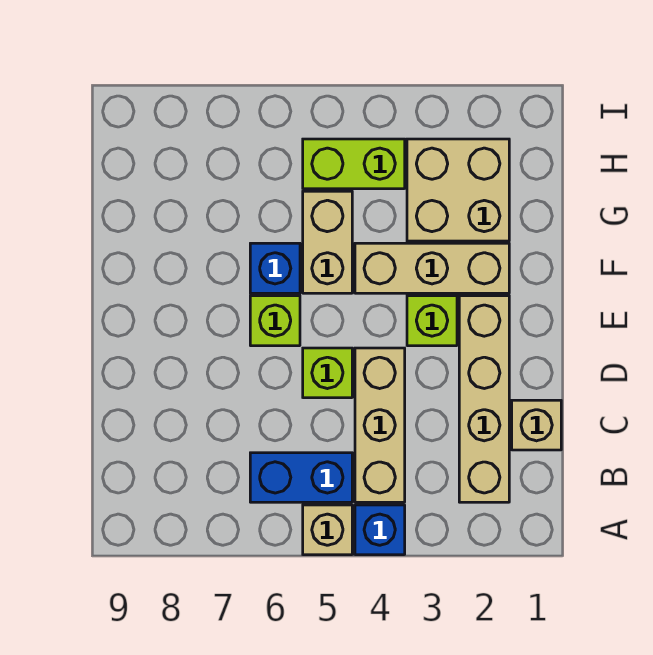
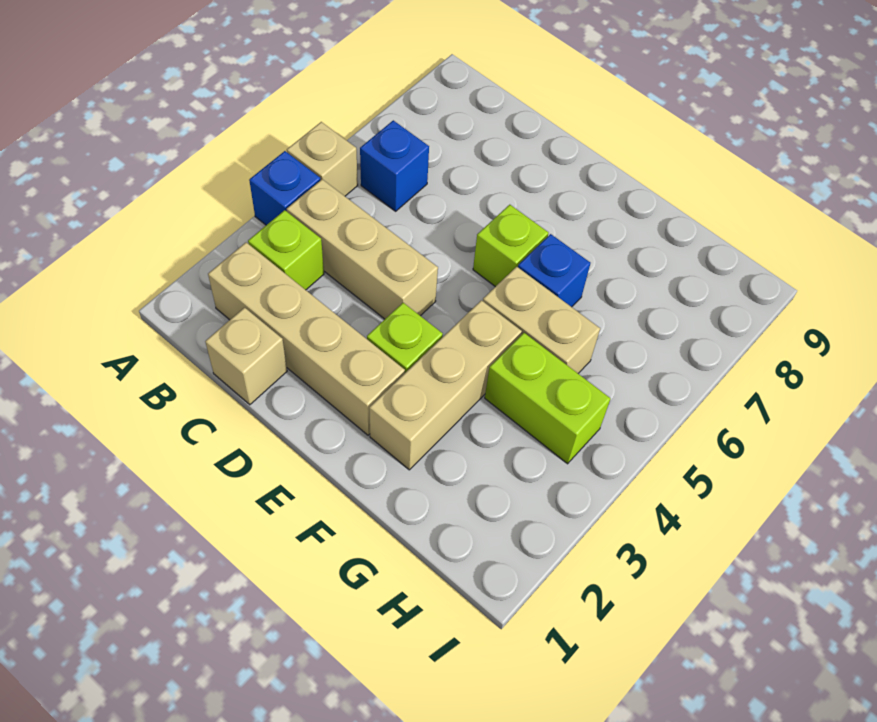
blue brick B5:B6 level 1 -> blue brick B6 level 1
lime brick D5 level 1 -> lime brick B3 level 1
tan brick G2:H3 level 1 -> none
lime brick H4:H5 level 1 -> lime brick G4:H4 level 1

